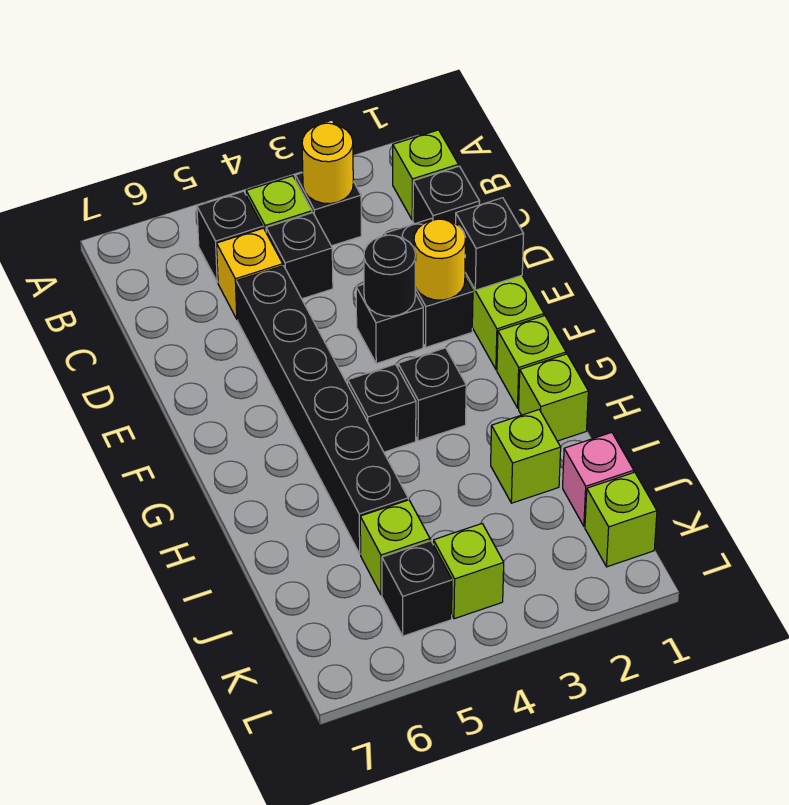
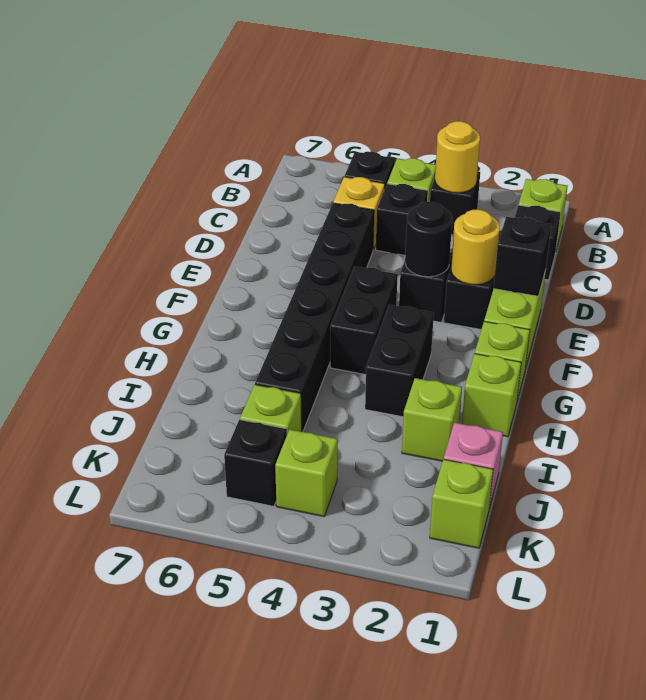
black brick G3 level 1 -> black brick G3:H3 level 1
black brick G4 level 1 -> black brick F4:G4 level 1

